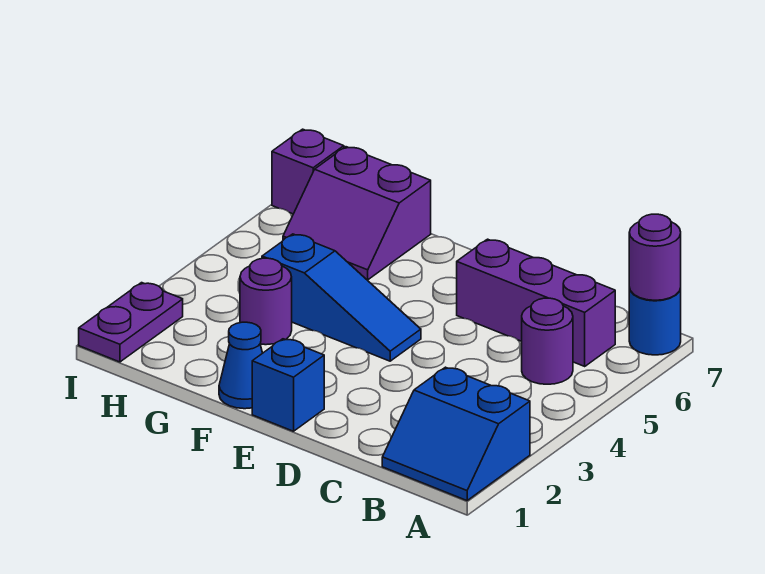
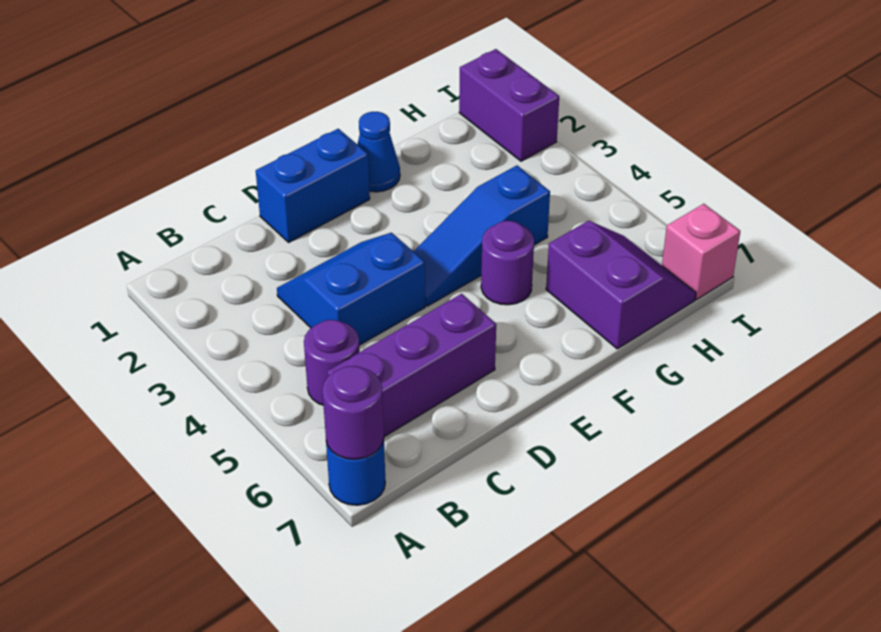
blue slope A1:B2 level 1 top 2 -> blue slope C3:D4 level 1 top 4
blue brick E1 level 1 -> blue brick D1:E1 level 1
purple round brick G3 level 1 -> purple round brick F5 level 1
purple slope G6:H7 level 1 top 7 -> purple slope G6:H7 level 1 top G
purple plate I1:I2 level 1 -> purple brick I1:I2 level 1
purple brick I7 level 1 -> pink brick I7 level 1

